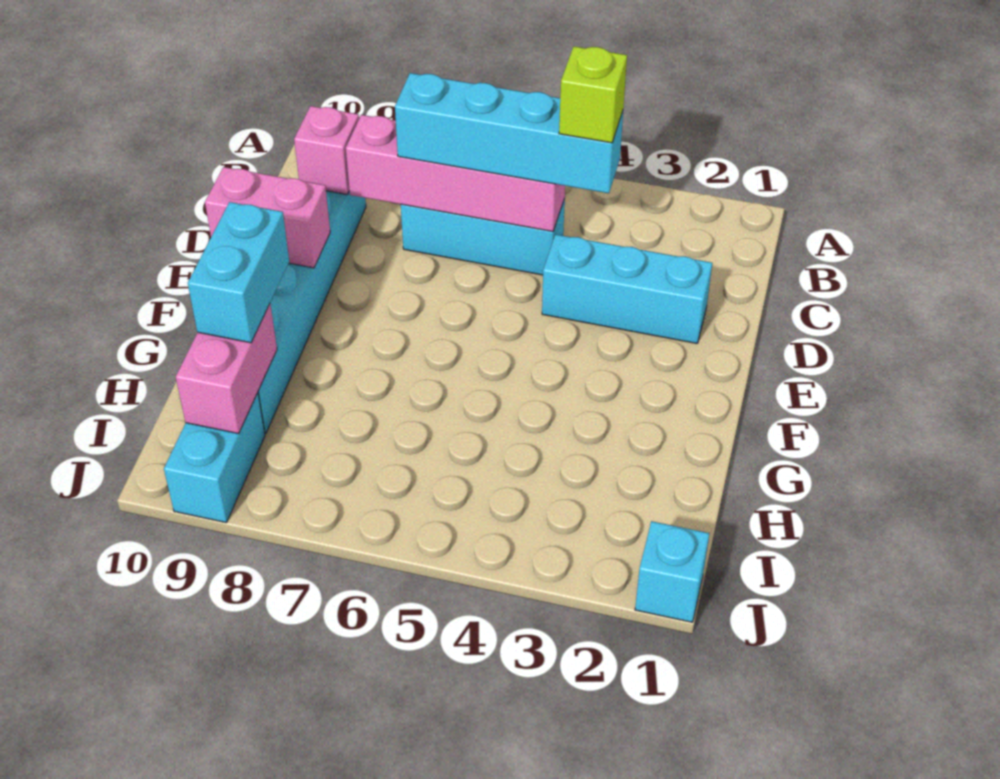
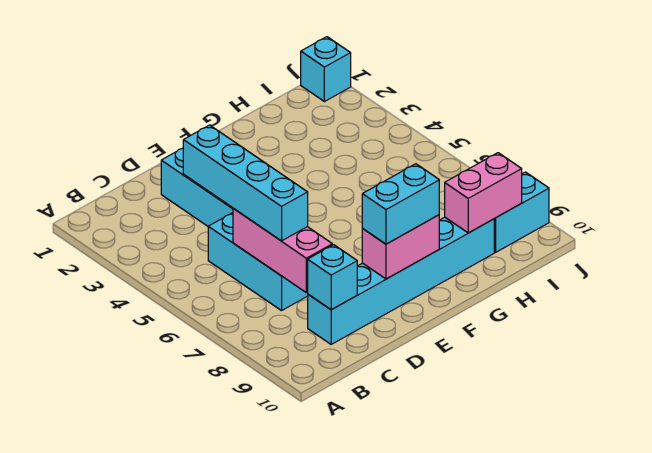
lime brick C4 level 4 -> none
pink brick C5:C8 level 2 -> pink brick C6:C8 level 2
pink brick C9 level 2 -> cyan brick C9 level 2
pink brick E9:E10 level 2 -> pink brick E9:F9 level 2
cyan brick G9:H9 level 3 -> cyan brick E9:F9 level 3

